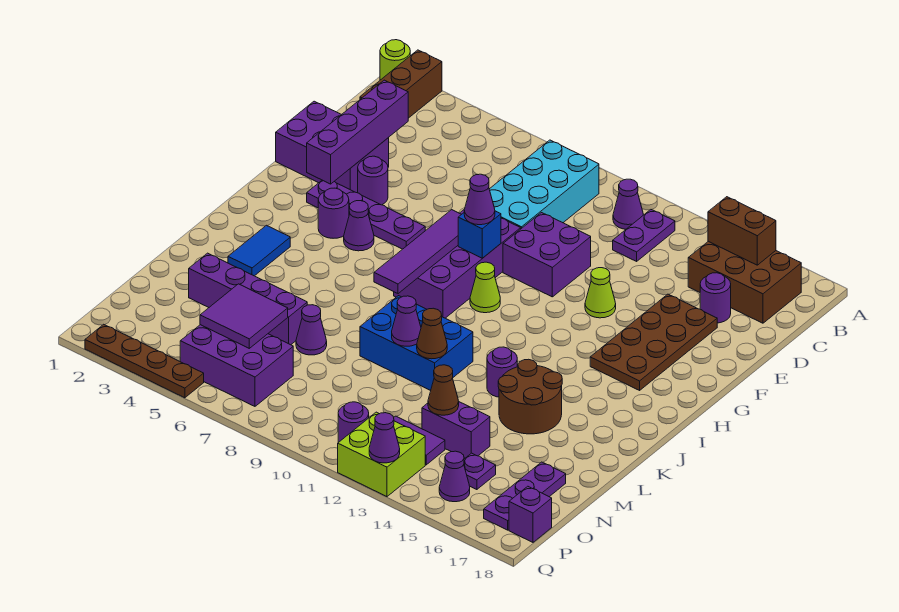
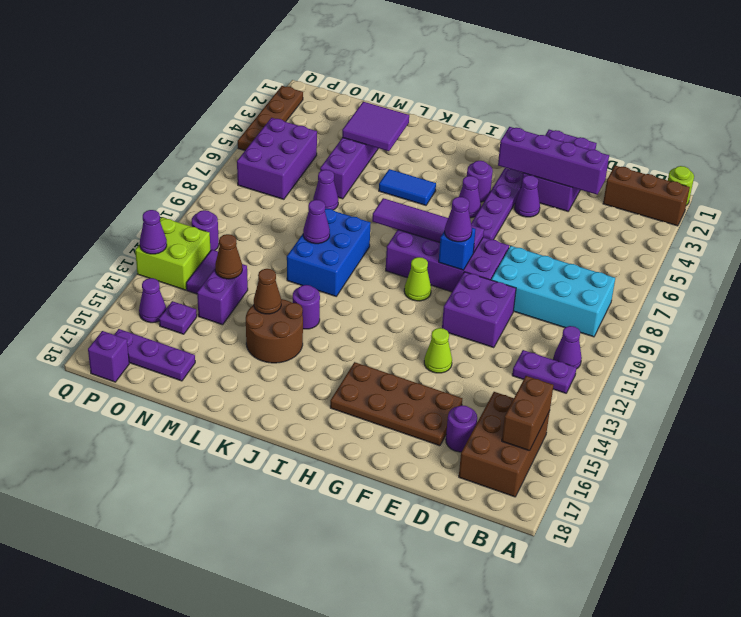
purple round brick F4 level 1 -> purple cone F4 level 1
blue tile J3:K3 level 1 -> blue tile J5:K5 level 1
brown cone L11 level 2 -> brown cone L14 level 2
purple tile N5:O6 level 2 -> purple tile L3:M4 level 2

